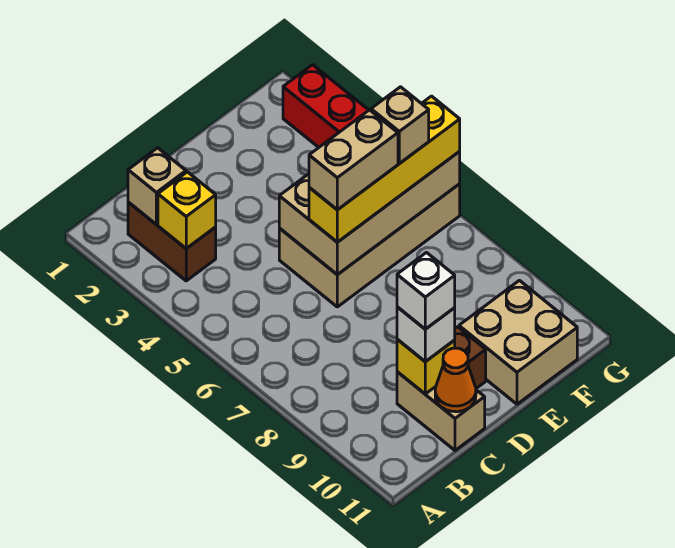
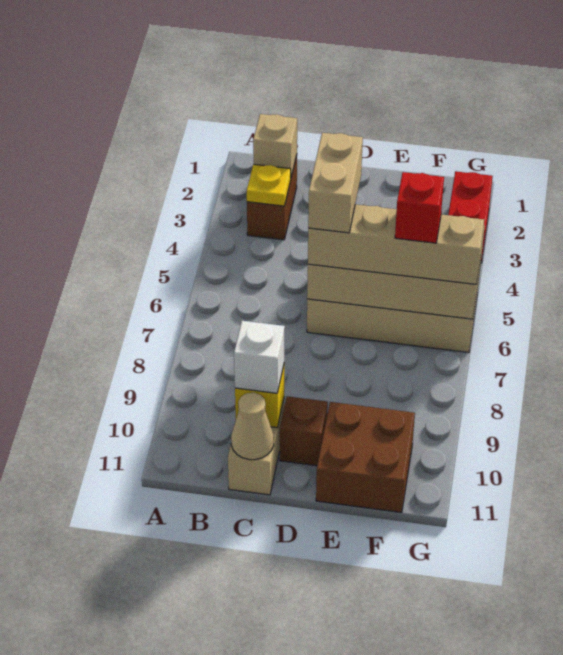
yellow brick B3 level 2 -> yellow plate B3 level 2
white brick C10 level 4 -> none
orange cone C11 level 2 -> tan cone C11 level 2
yellow brick D6:G6 level 3 -> tan brick D6:G6 level 3
tan brick D6:E6 level 4 -> tan brick D5:D6 level 4
tan brick E10:F11 level 1 -> brown brick E10:F11 level 1
tan brick F6 level 4 -> red brick F6 level 4

